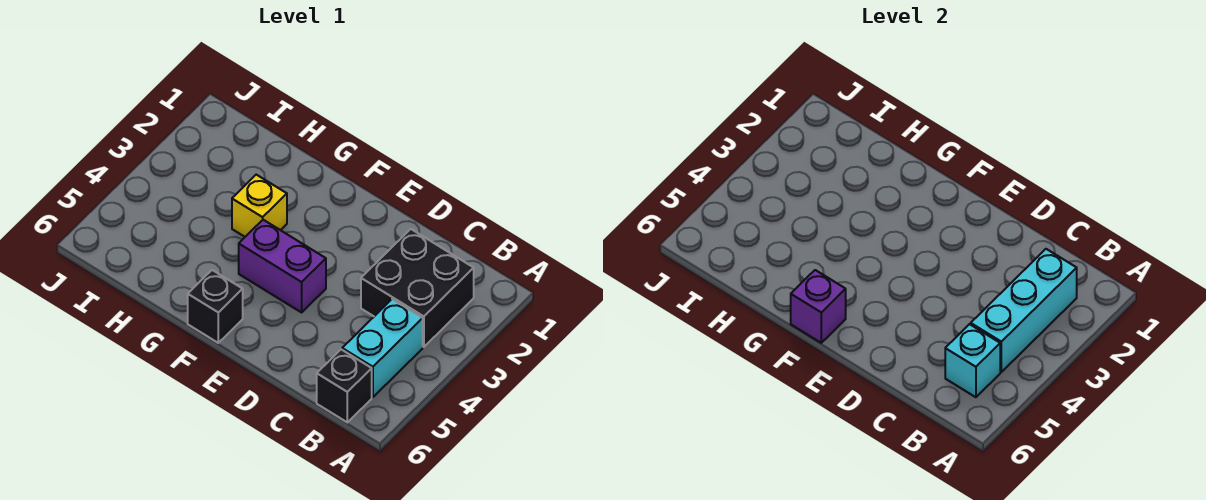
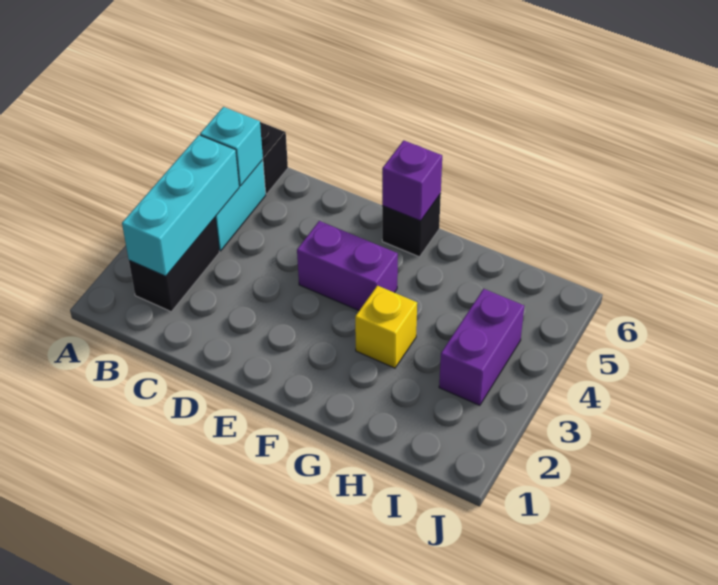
black brick B2:C3 level 1 -> black brick B2:B3 level 1
none -> purple brick I3:I4 level 1

